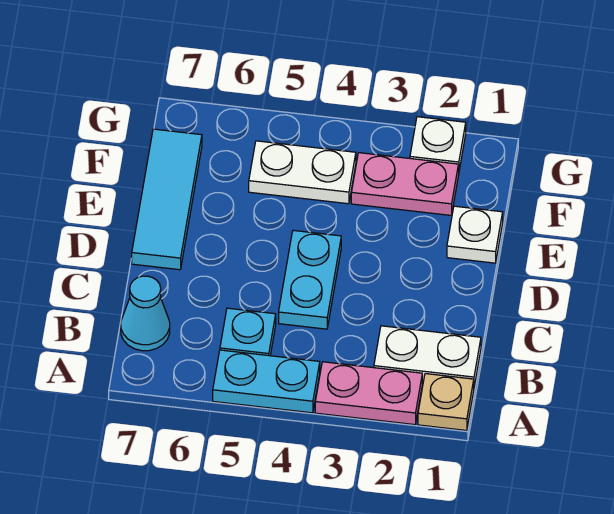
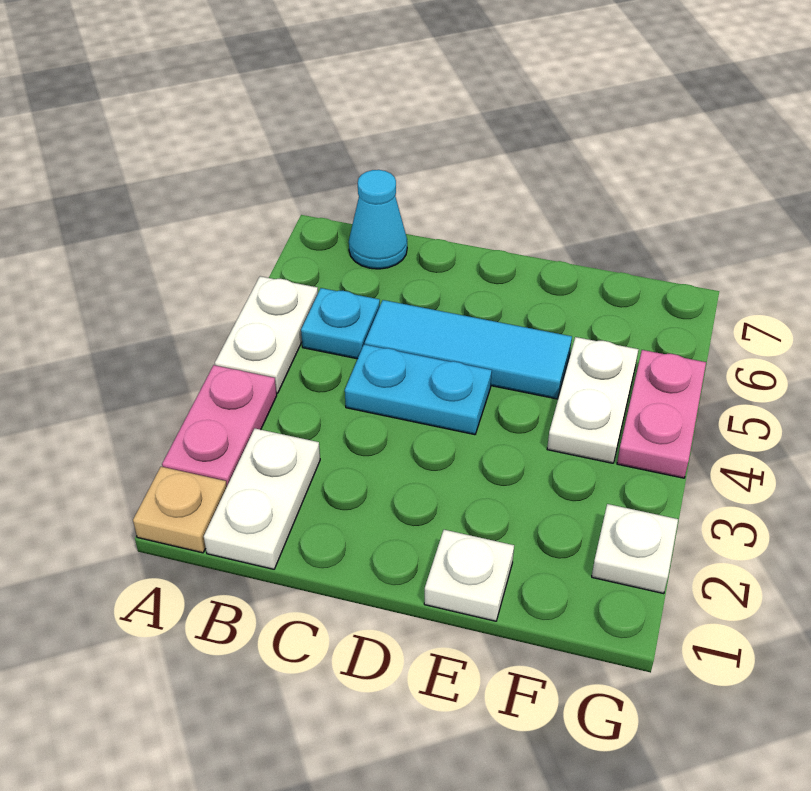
cyan plate A4:A5 level 1 -> white plate A4:A5 level 1
cyan tile D7:F7 level 1 -> cyan tile C5:E5 level 1
pink plate F2:F3 level 1 -> pink plate G4:G5 level 1

